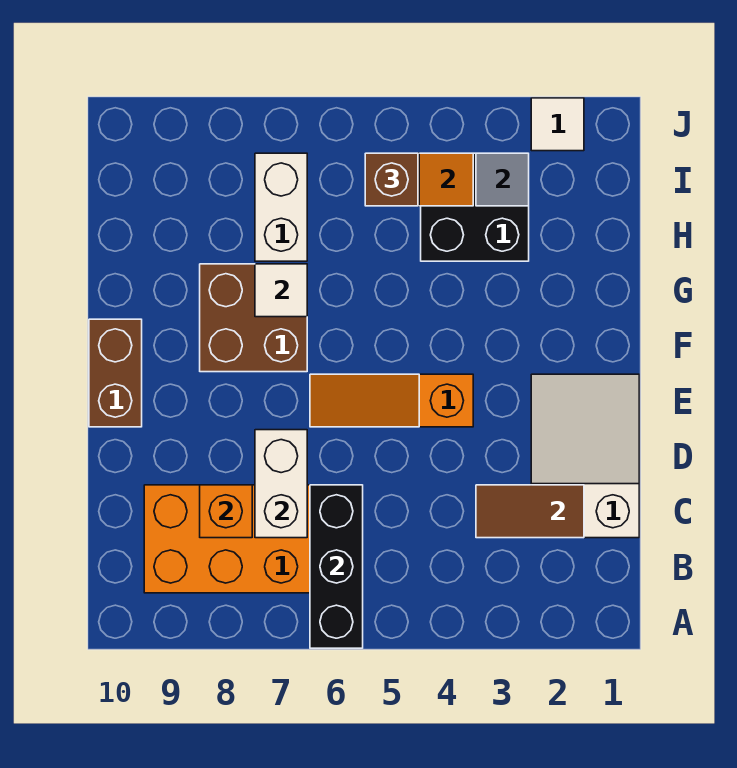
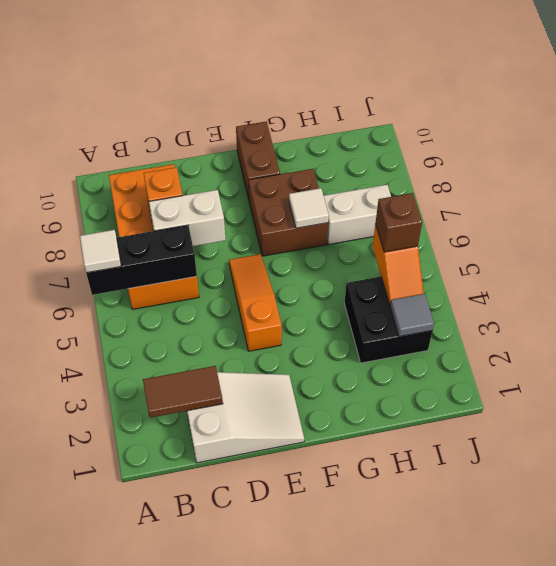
brown tile C2:C3 level 2 -> brown tile B2:C2 level 2
brown brick E10:F10 level 1 -> brown brick F9:F10 level 1
white tile J2 level 1 -> white tile A6 level 3

